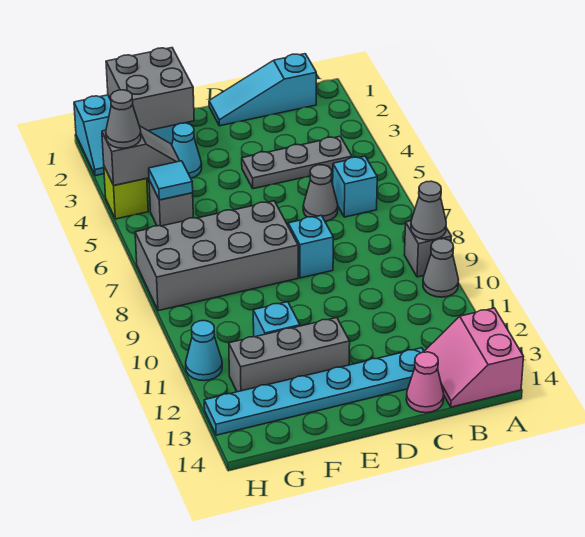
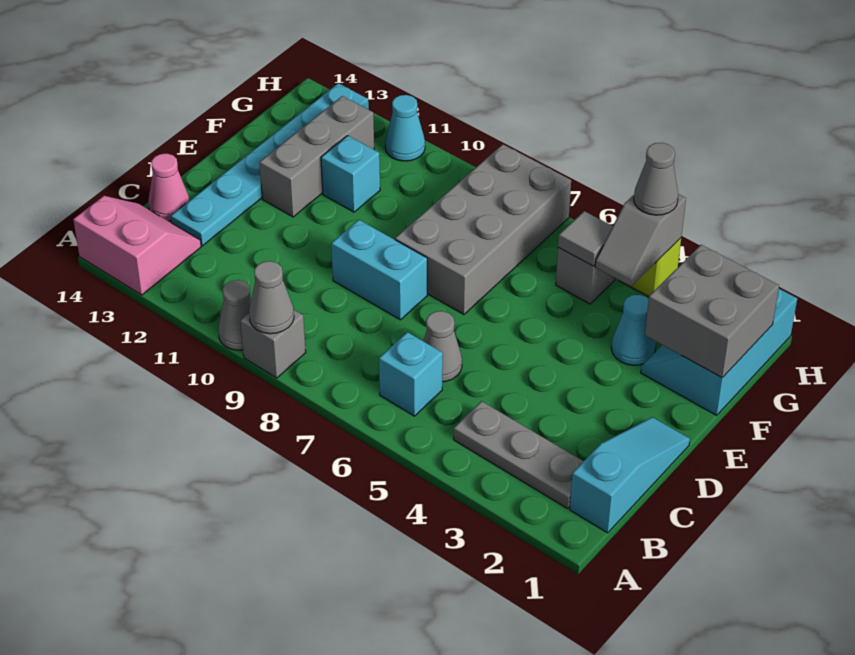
grey plate B4:D4 level 1 -> grey plate B2:B4 level 1
cyan brick D8 level 1 -> cyan brick D8:D9 level 1
cyan tile G5 level 2 -> grey tile G5 level 2

